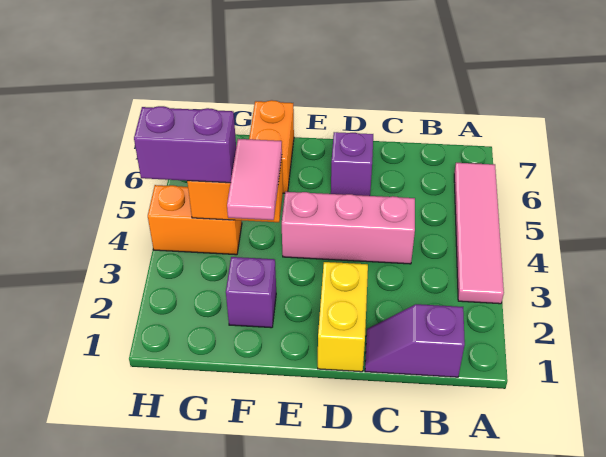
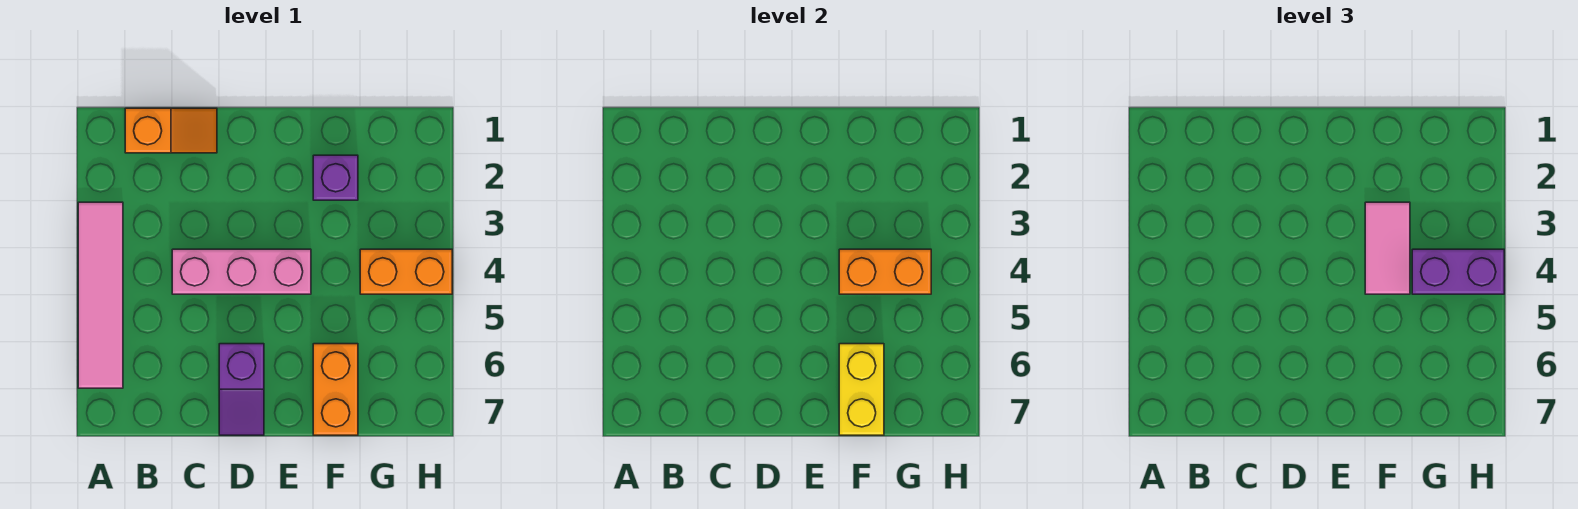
purple slope B1:C1 level 1 top B -> orange slope B1:C1 level 1 top B
yellow brick D1:D2 level 1 -> yellow brick F6:F7 level 2

